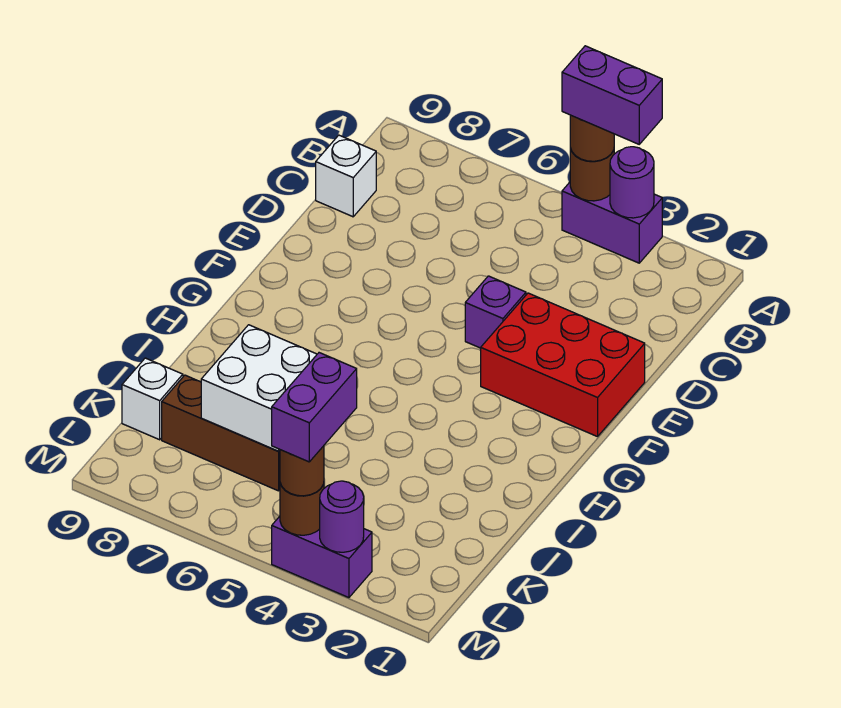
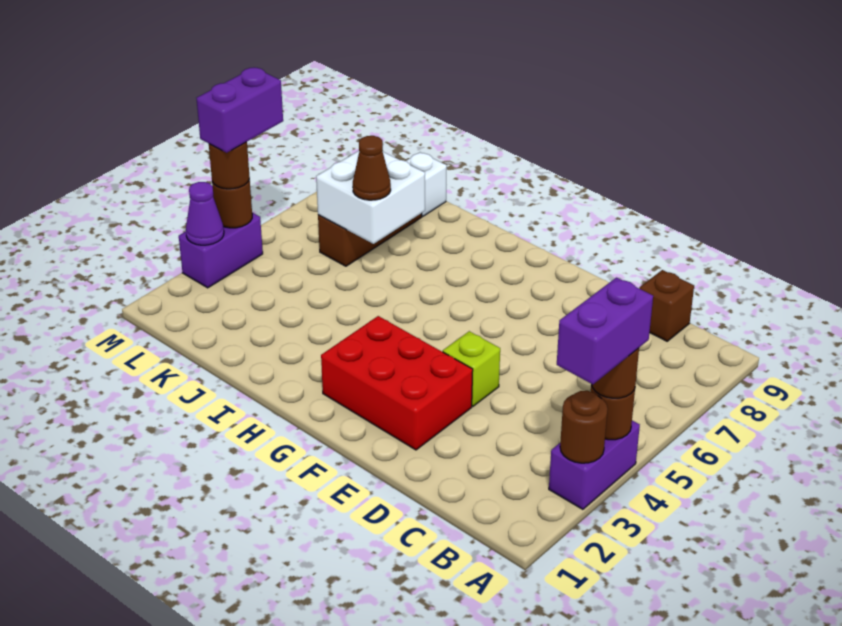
purple round brick A3 level 2 -> brown round brick A3 level 2
white brick C9 level 1 -> brown brick C9 level 1
red brick E1:F3 level 1 -> red brick E2:G3 level 1
purple brick E4 level 1 -> lime brick E4 level 1
none -> brown cone J6 level 3
purple brick L4:M4 level 4 -> purple brick M4:M5 level 4
purple round brick M3 level 2 -> purple cone M3 level 2

